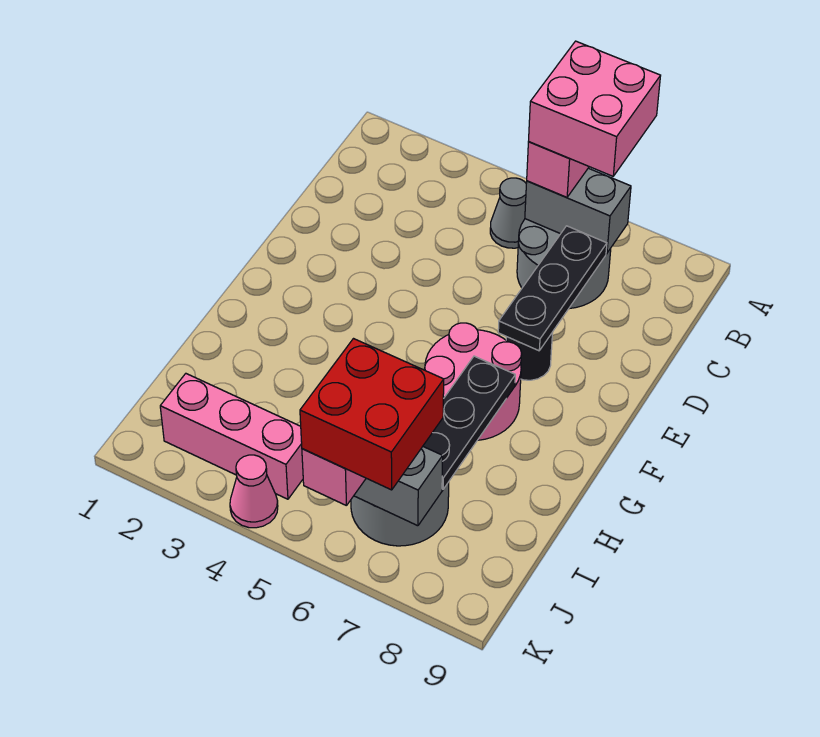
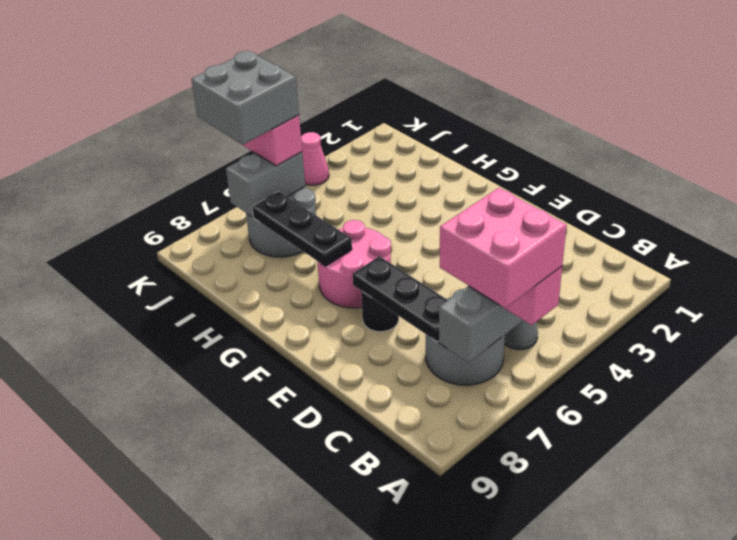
pink brick J2:J4 level 1 -> none
red brick J6:K7 level 4 -> grey brick J6:K7 level 4

